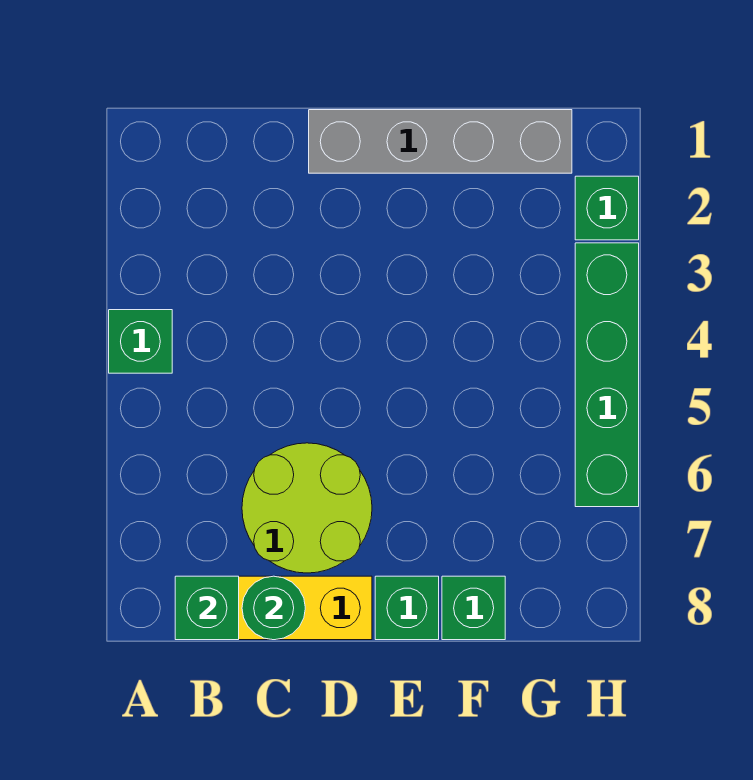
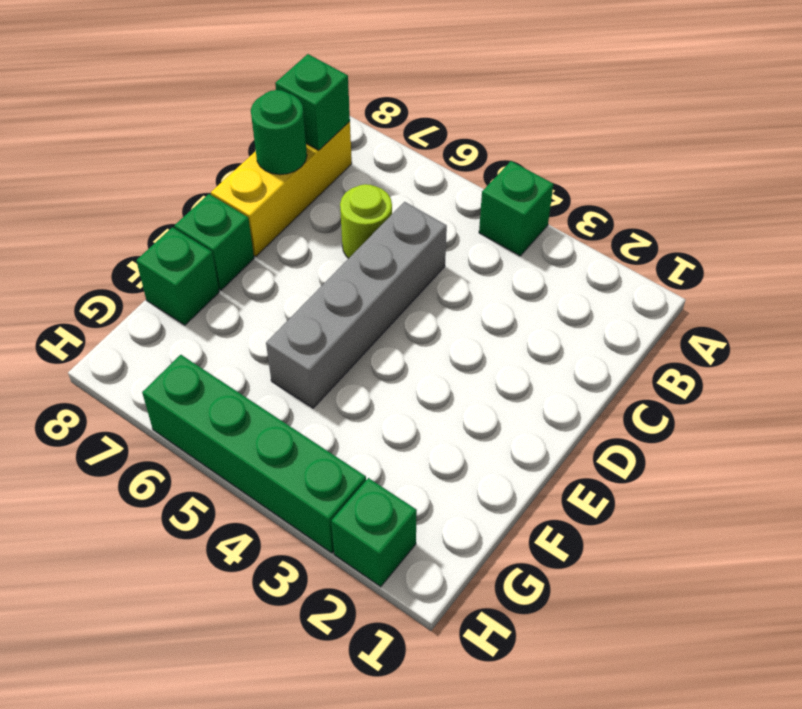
lime round brick C6:D7 level 1 -> lime round brick C6 level 1
grey brick D1:G1 level 1 -> grey brick C5:F5 level 1

